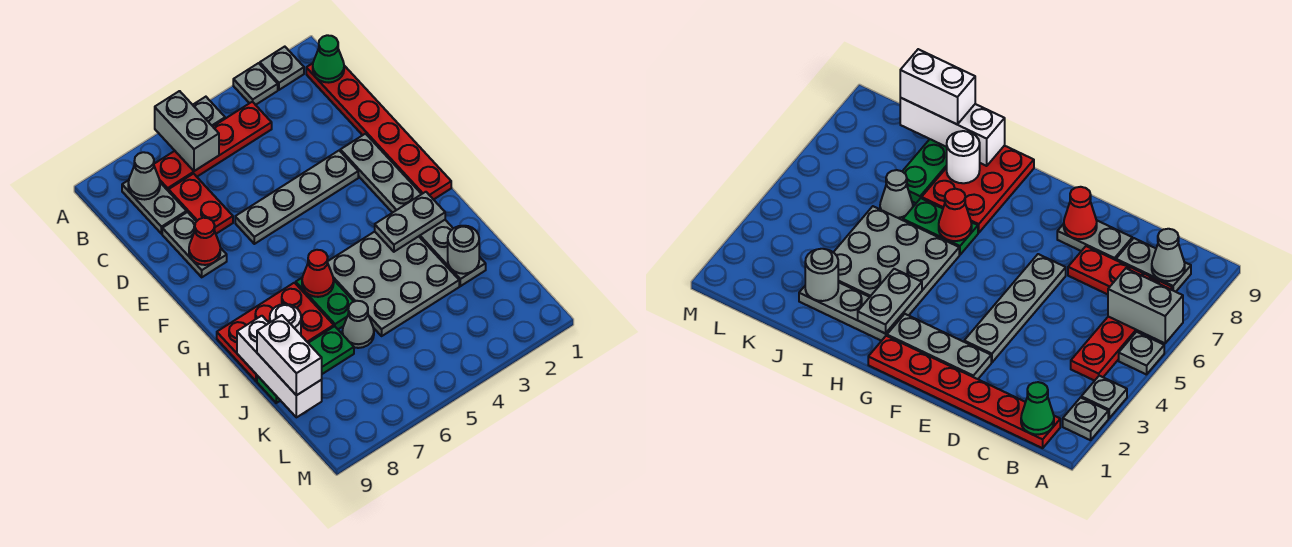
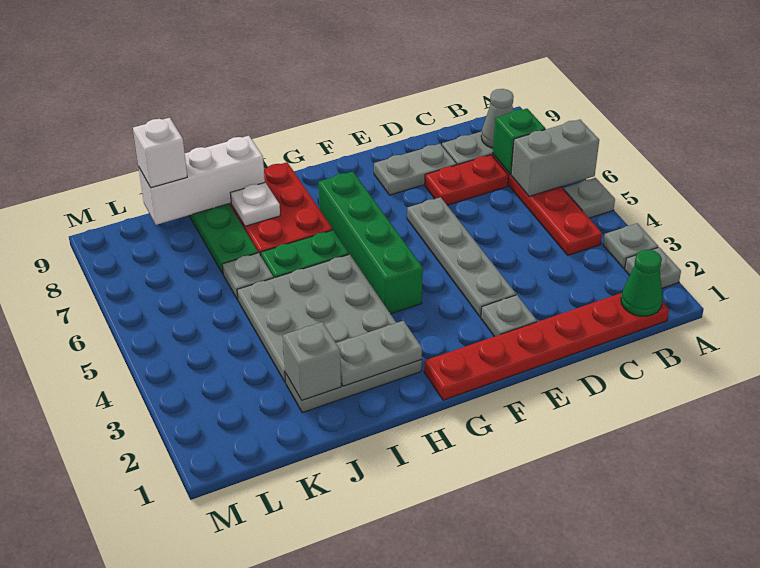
none -> green brick B7 level 2
grey plate E2:G2 level 1 -> grey plate E2 level 1
red cone E8 level 2 -> none
none -> green brick G4:G7 level 1
grey plate H2:H3 level 2 -> grey plate H2:I2 level 2
red cone H6 level 2 -> none
white round brick I8 level 2 -> white plate I8 level 2
grey round brick J2 level 2 -> grey brick J2 level 2
grey cone J6 level 1 -> grey plate J6 level 1
white brick J9:K9 level 3 -> white brick K9 level 3

